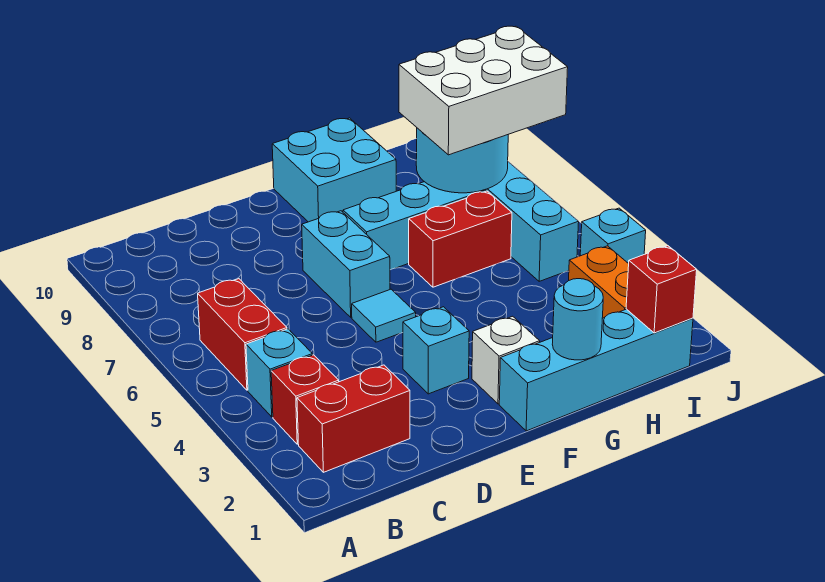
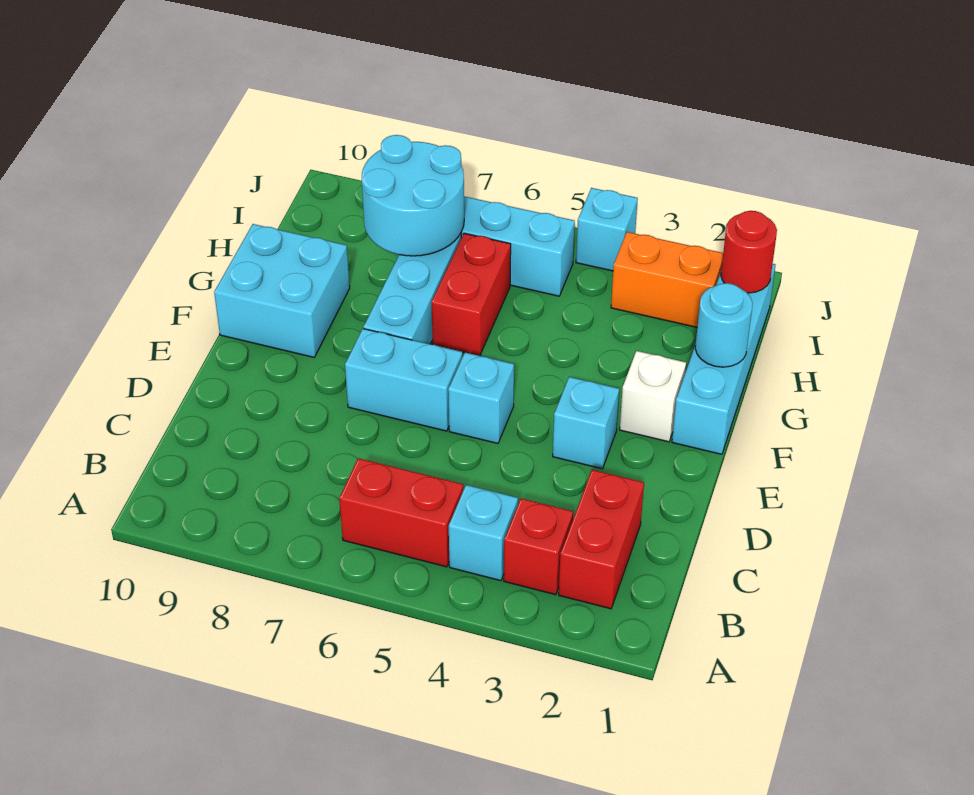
cyan tile E5 level 1 -> cyan brick E5 level 1
white brick H7:J8 level 3 -> none
red brick I1 level 2 -> red round brick I1 level 2

